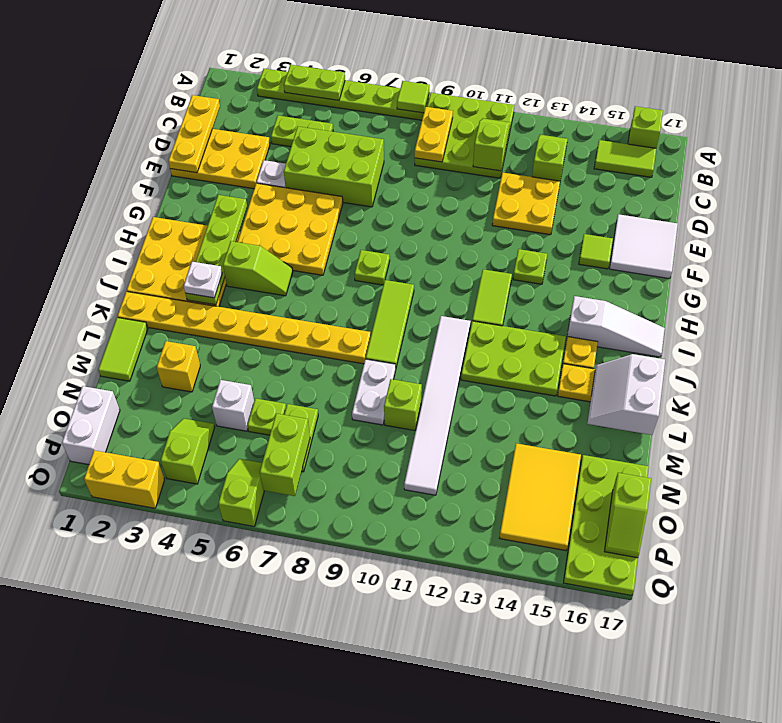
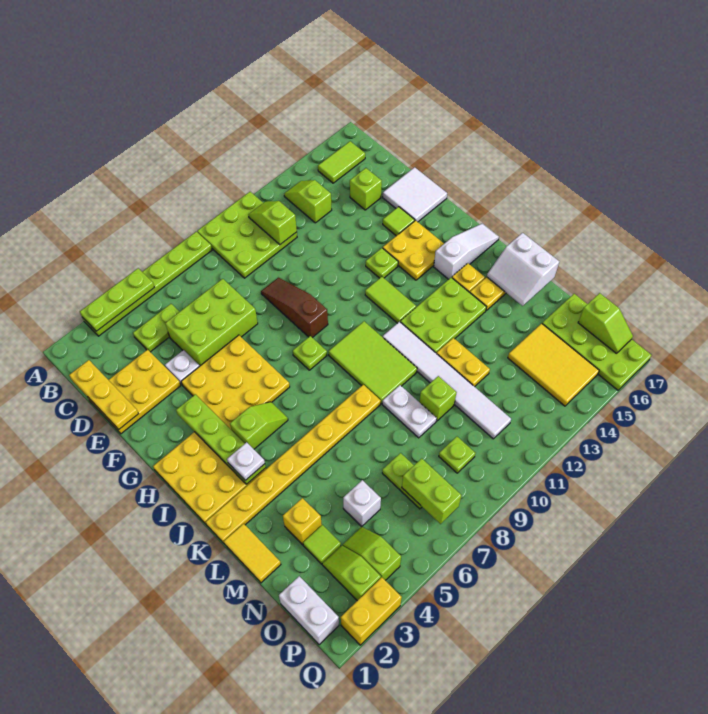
lime plate A4:A5 level 2 -> lime plate A3:A5 level 2
lime tile A8 level 2 -> lime tile N3 level 1
lime brick A16 level 1 -> lime brick D15 level 1
yellow plate B9:C9 level 2 -> yellow plate L12:M12 level 1
yellow plate D12:E13 level 1 -> yellow plate G14:H15 level 1
none -> brown slope E9:G9 level 1 top G
lime tile I9:K9 level 1 -> lime tile I9:K10 level 1
lime tile L1:M1 level 1 -> yellow tile L1:M1 level 1
lime plate N6 level 1 -> lime plate O9 level 1
lime slope P6:Q6 level 1 top Q -> lime slope O3:P3 level 1 top P

